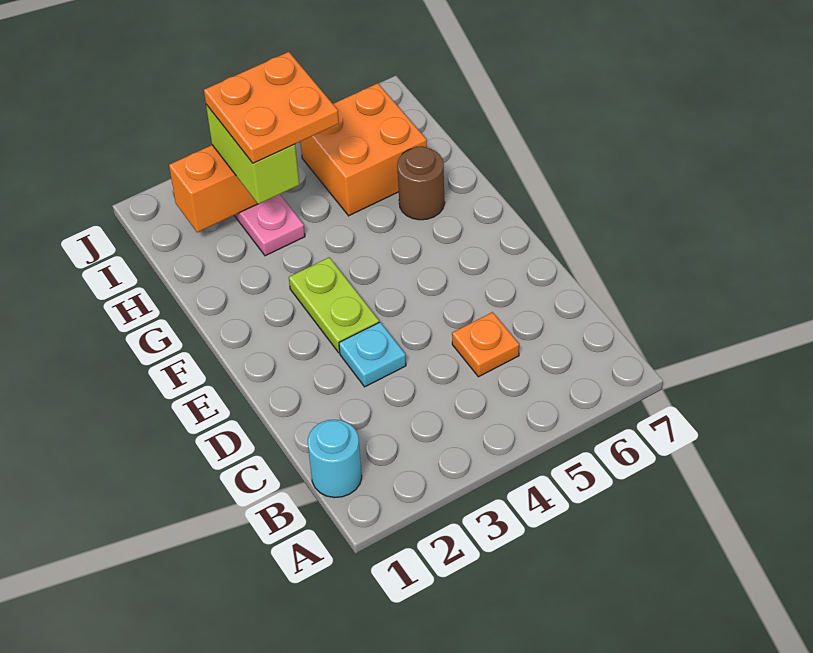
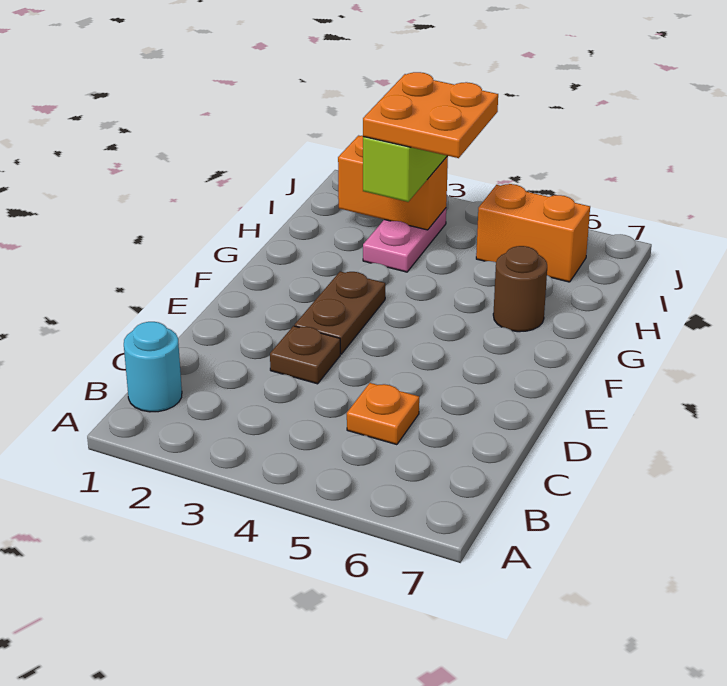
cyan plate D3 level 1 -> brown plate D3 level 1
lime plate E3:F3 level 1 -> brown plate E3:F3 level 1
orange brick H5:I6 level 1 -> orange brick I5:I6 level 1

